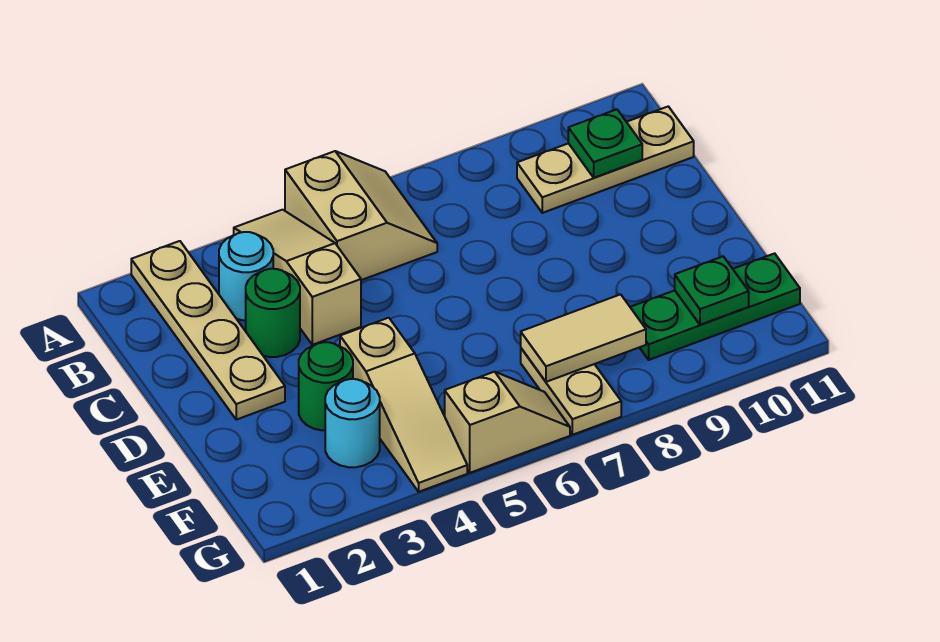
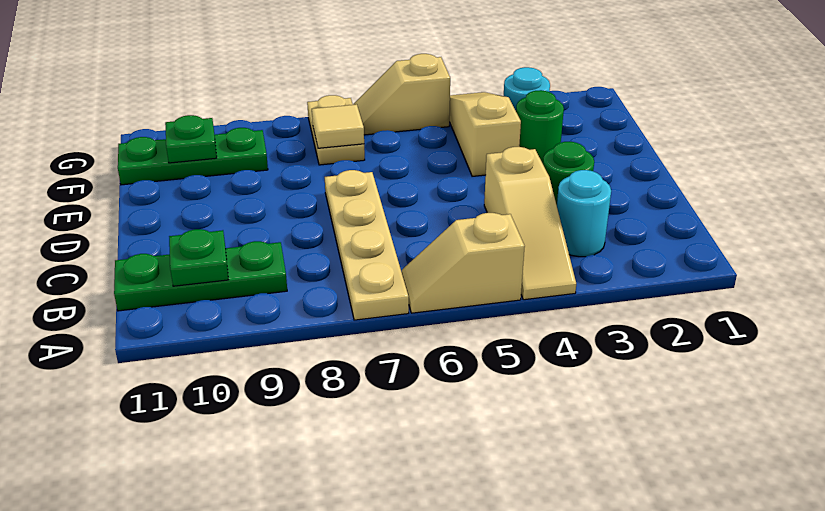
tan plate A2:D2 level 1 -> tan plate A7:D7 level 1
tan slope A5:B6 level 1 top 5 -> tan slope A5:A6 level 1 top 5
tan plate B9:B11 level 1 -> green plate B9:B11 level 1
tan tile F7:F8 level 2 -> tan tile F7 level 2

